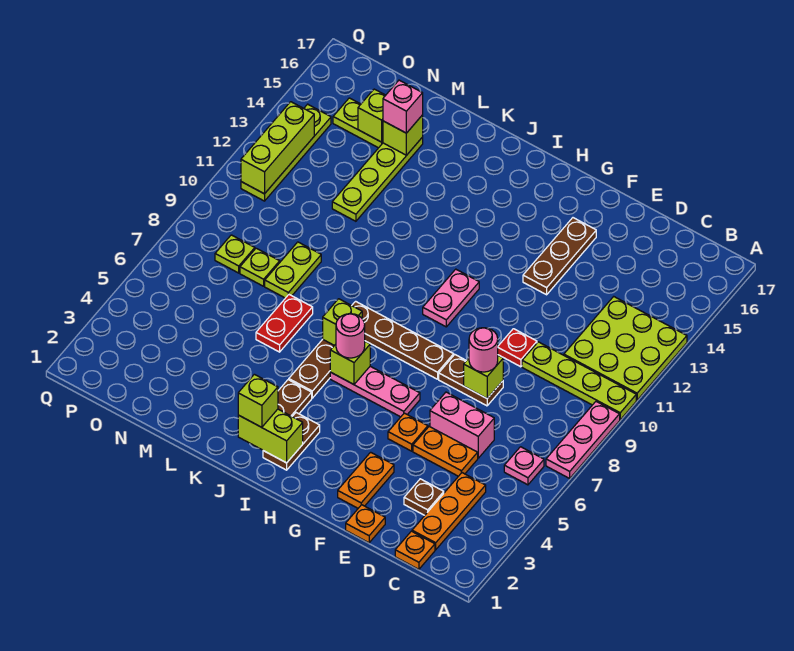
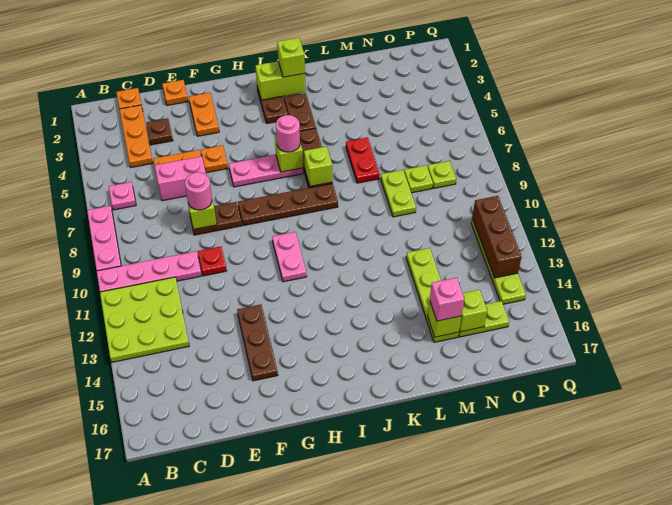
lime plate A10:D10 level 1 -> pink plate A10:D10 level 1
lime brick P11:P13 level 2 -> brown brick P11:P13 level 2

